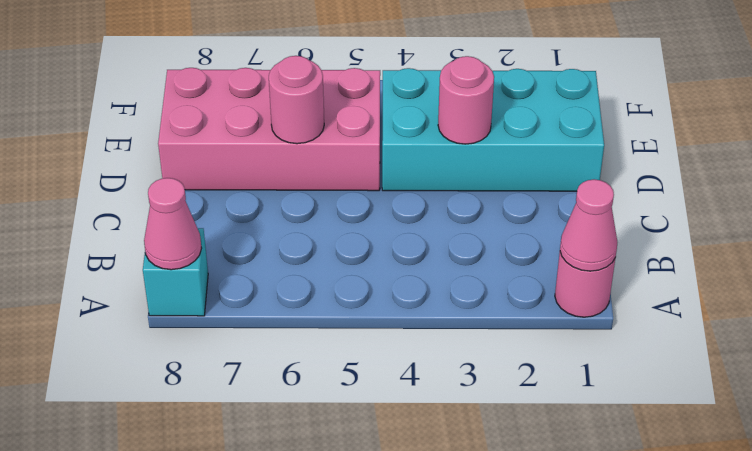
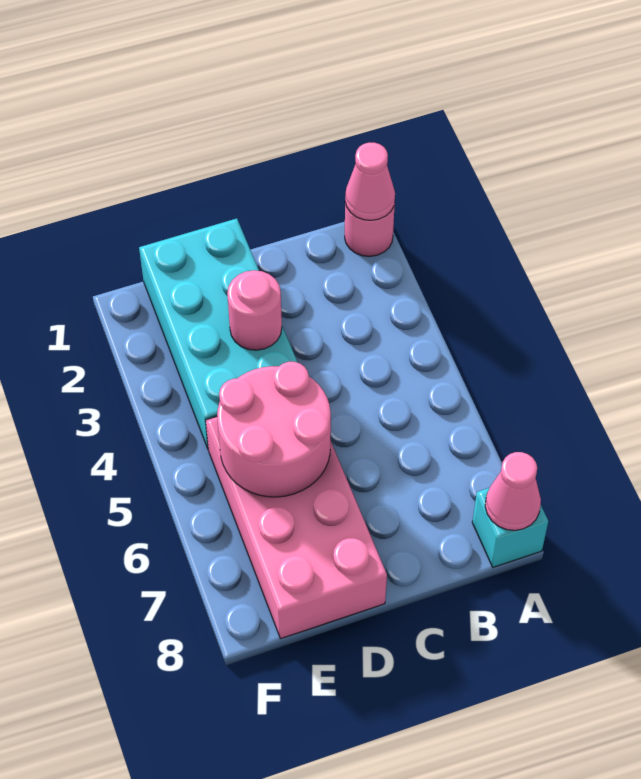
pink round brick D6 level 2 -> pink round brick D5:E6 level 2

